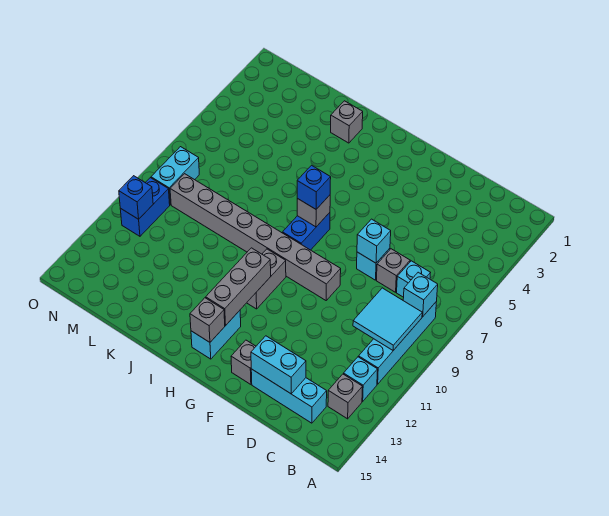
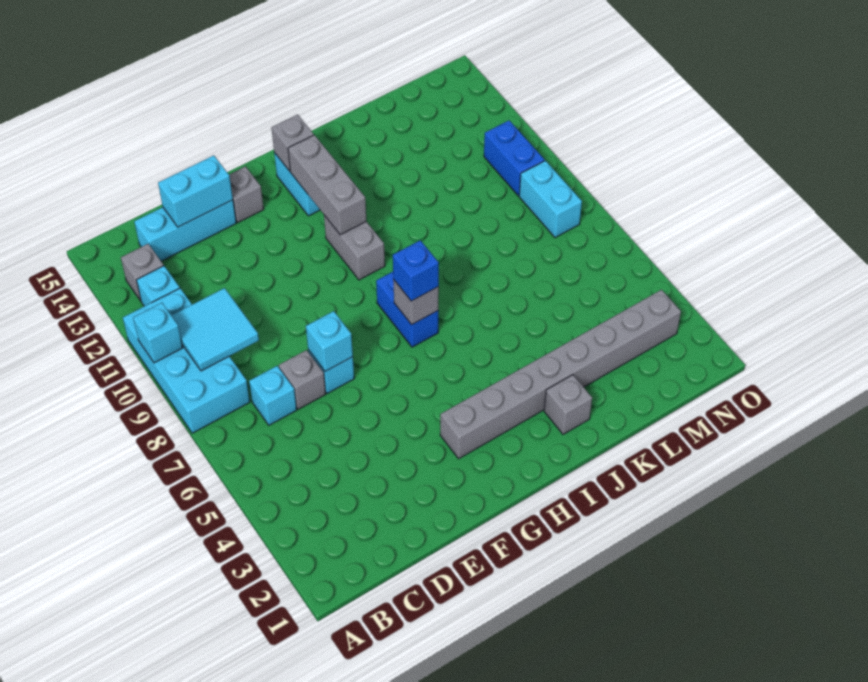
cyan brick B8:B11 level 1 -> cyan brick A8:B11 level 1
cyan brick B8 level 2 -> cyan brick A10 level 2
grey brick F9:M9 level 1 -> grey brick G3:N3 level 1
blue brick N11 level 2 -> none

